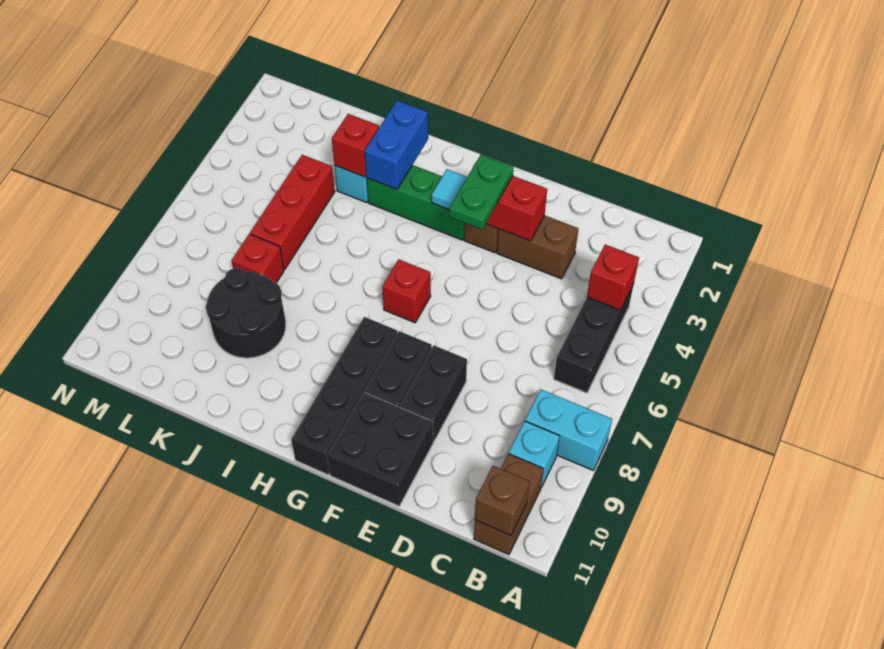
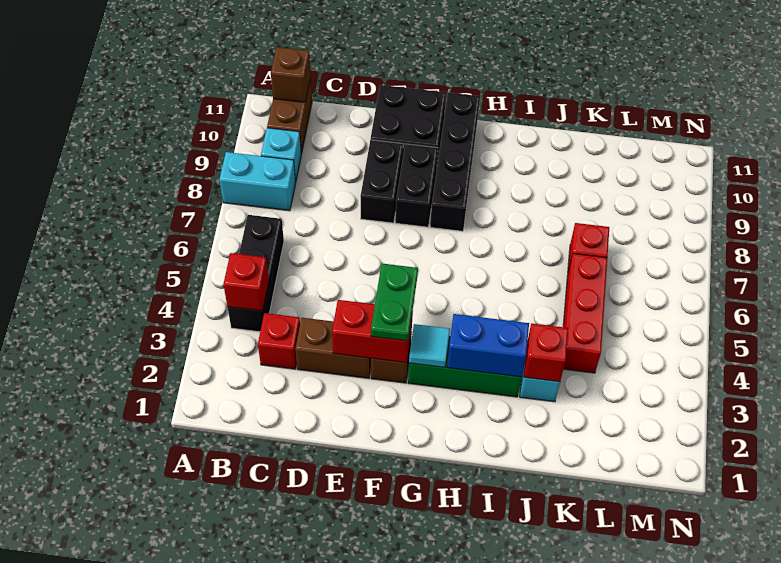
red brick G6 level 1 -> red brick C3 level 1
blue brick I2:I3 level 2 -> blue brick H3:I3 level 2
black round brick J8:K9 level 1 -> none

